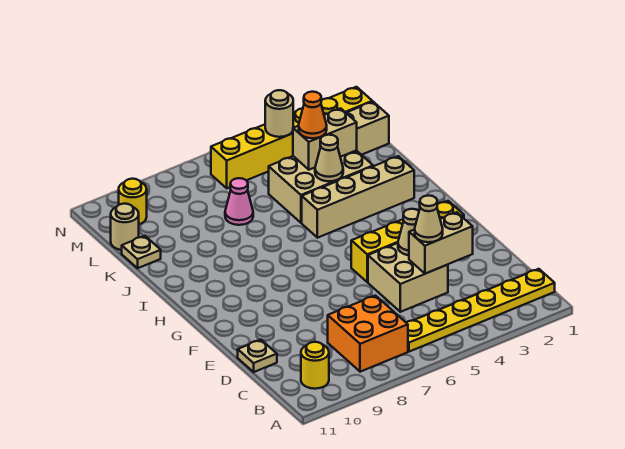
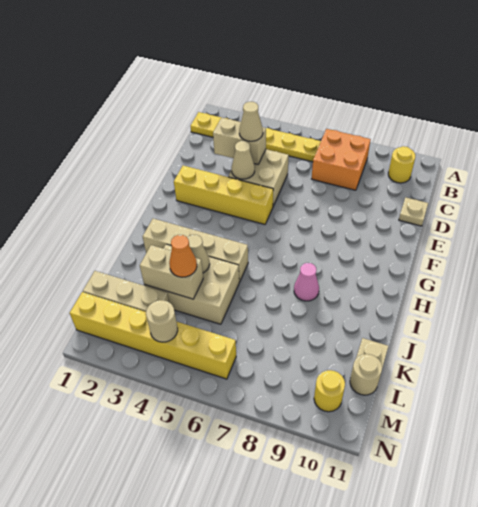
pink cone K7 level 1 -> pink cone I8 level 1

